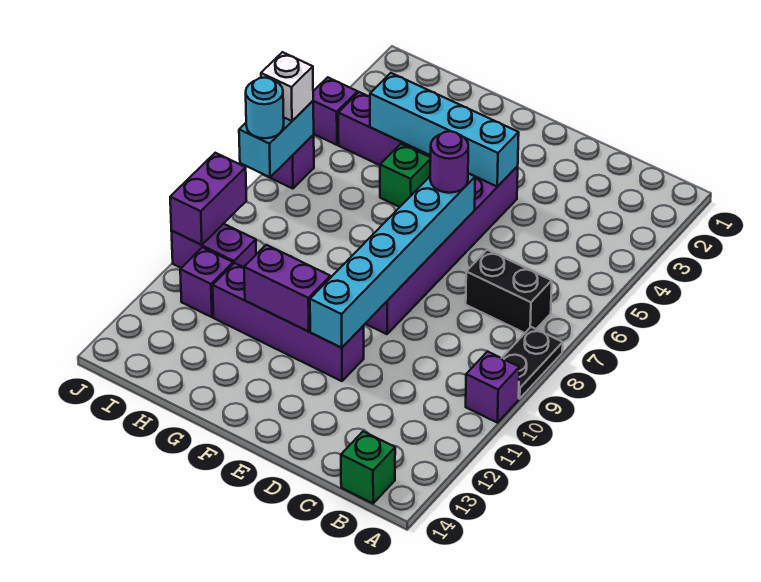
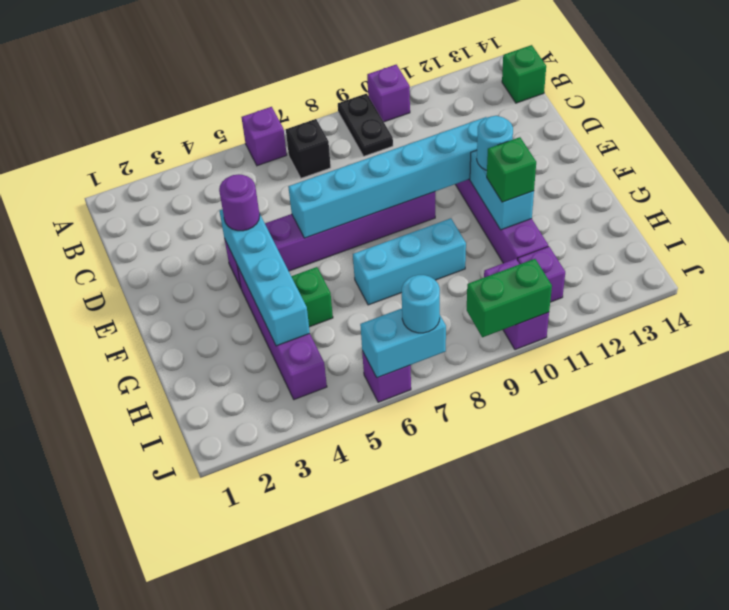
black plate A8:A9 level 1 -> black plate A9:B9 level 1
black brick B7:C7 level 1 -> black brick B7 level 1
purple round brick E6 level 3 -> purple round brick E4 level 3
purple brick F11:G11 level 2 -> cyan brick F11:G11 level 2
none -> cyan round brick F11 level 3
none -> cyan brick G7:G9 level 1
none -> green brick G11 level 3
purple brick J4 level 1 -> purple brick A6 level 1
white brick J6 level 3 -> none
purple brick J9:J10 level 2 -> green brick J9:J10 level 2

